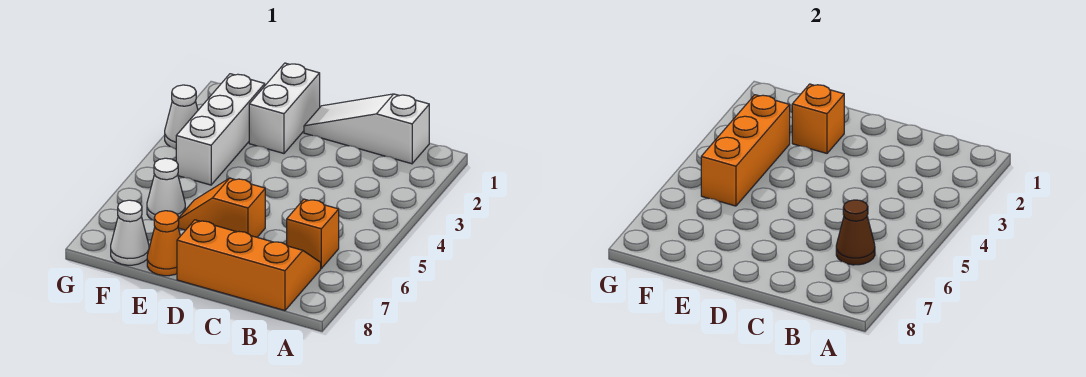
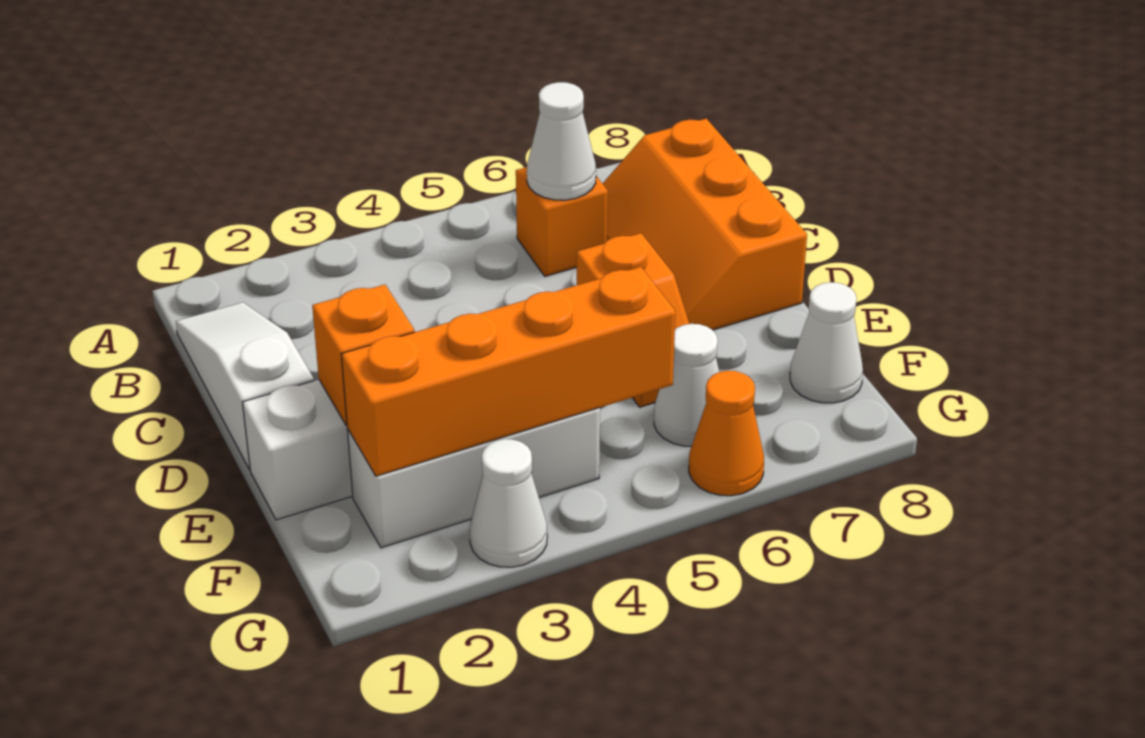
white slope B1:D1 level 1 top B -> white slope B1:D1 level 1 top D
brown cone B6 level 2 -> white cone B6 level 2
orange cone E8 level 1 -> orange cone G6 level 1
orange brick F3:F5 level 2 -> orange brick F2:F5 level 2

